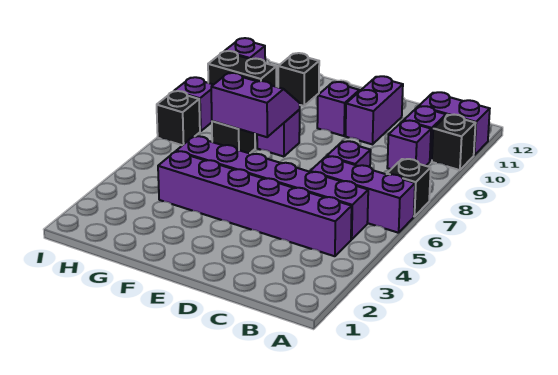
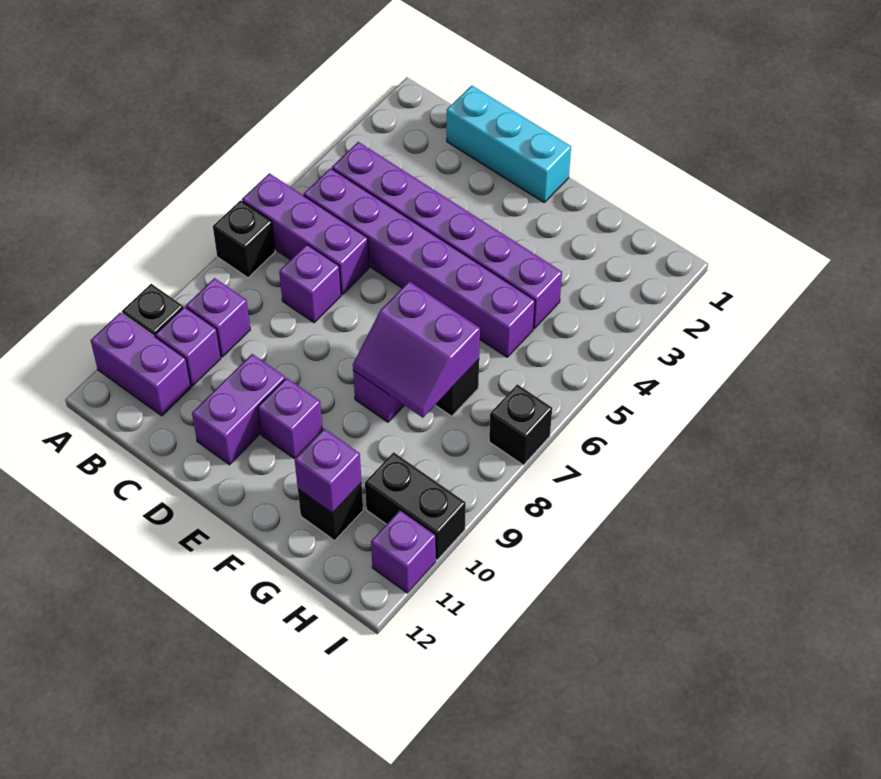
none -> cyan brick C1:E1 level 1
purple brick I8 level 1 -> purple brick G11 level 2

